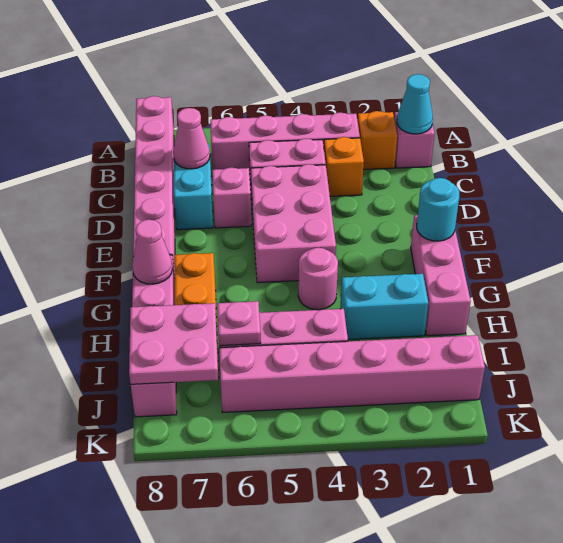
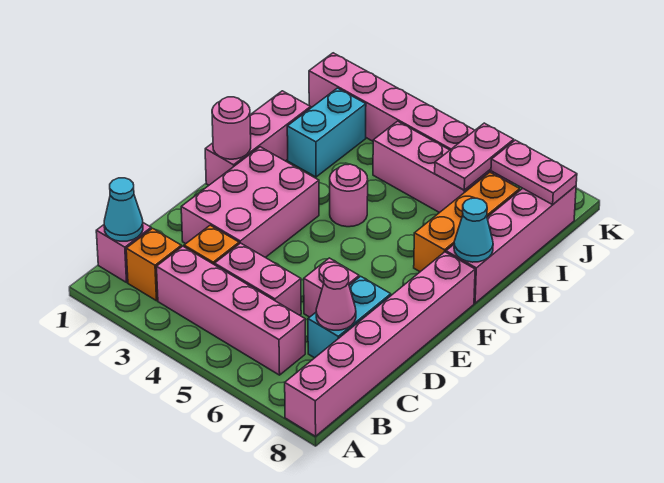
pink brick D4:F5 level 1 -> pink brick D2:F3 level 1
cyan round brick F1 level 2 -> pink round brick F1 level 2
pink cone G8 level 2 -> cyan cone G8 level 2
cyan brick H2:H3 level 1 -> cyan brick H2:I2 level 1
pink plate I6 level 2 -> pink plate I6:J6 level 2
pink plate I7:J8 level 2 -> pink plate J7:J8 level 2

